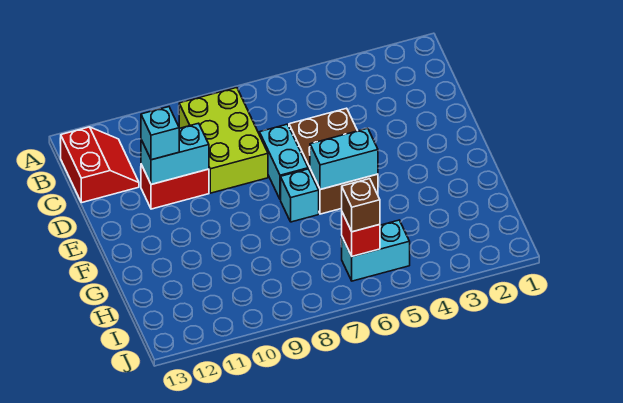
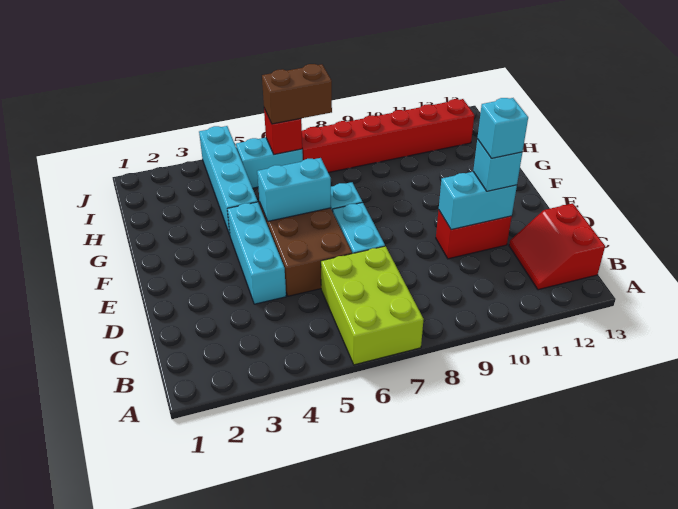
lime brick B8:D9 level 1 -> lime brick A6:C7 level 1
none -> cyan brick D4:F4 level 1
none -> cyan brick D11 level 4
none -> cyan brick G4:J4 level 1
brown brick I6 level 3 -> brown brick I6:I7 level 3
none -> red brick I7:I12 level 1

